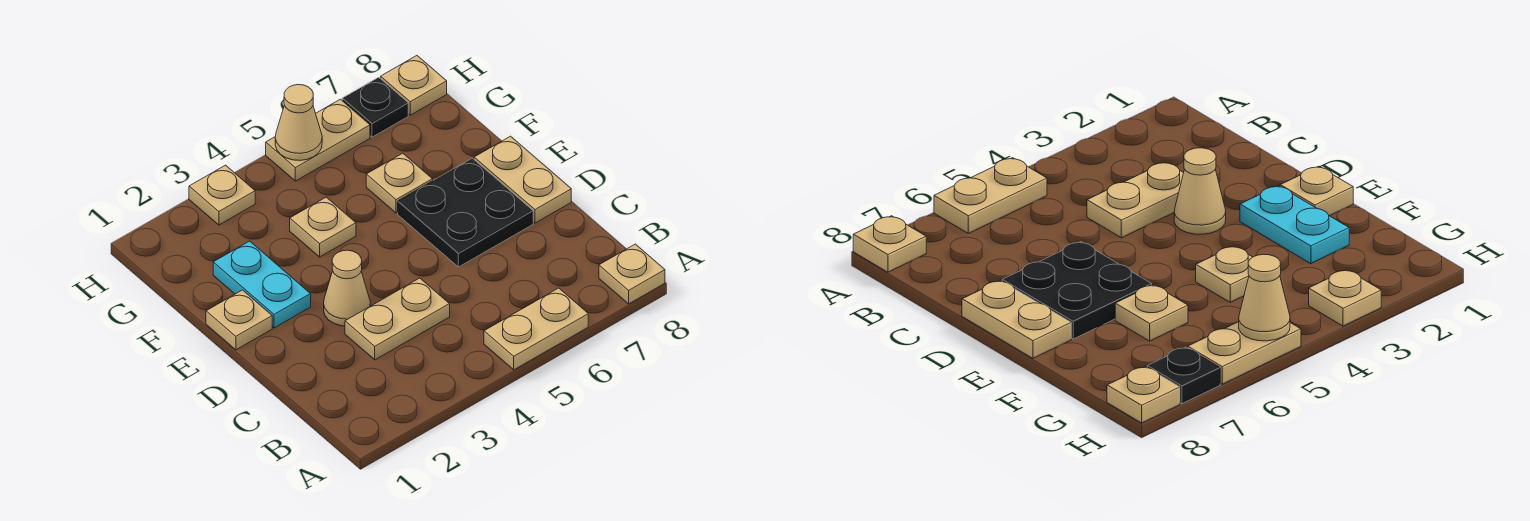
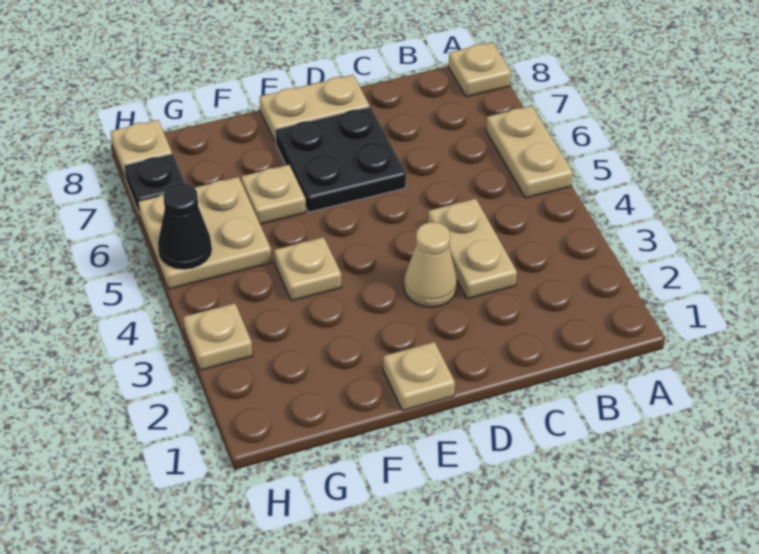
cyan plate E2:F2 level 1 -> none
tan plate H5:H6 level 1 -> tan plate G5:H6 level 1
tan cone H5 level 2 -> black cone H5 level 2

